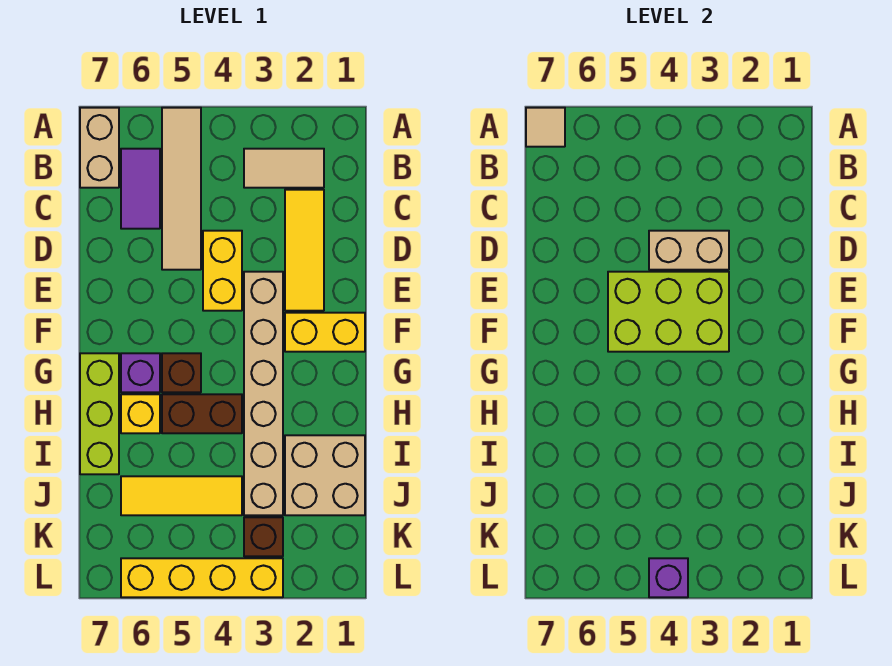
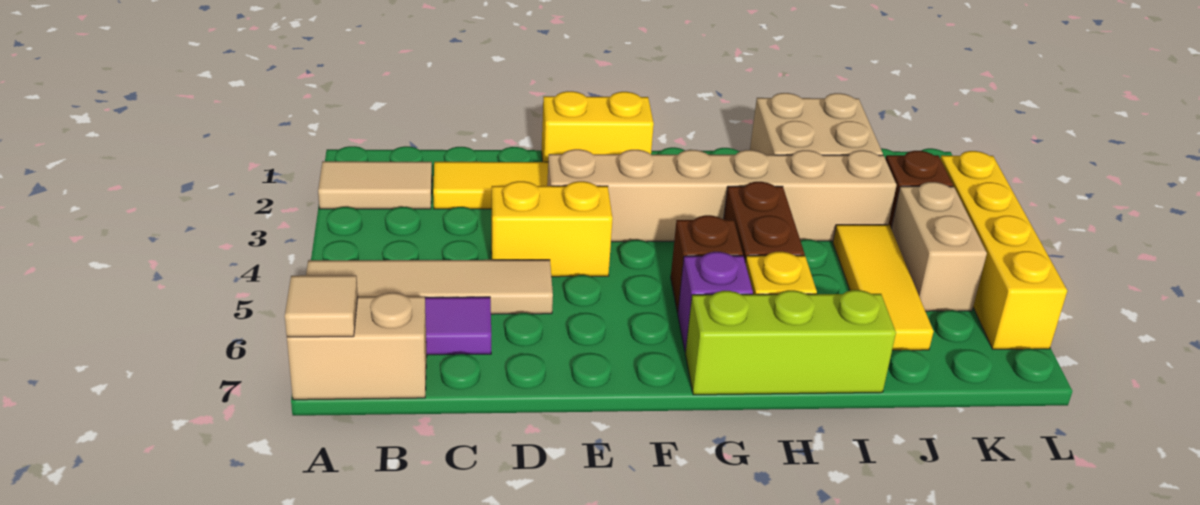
tan tile B2:B3 level 1 -> tan tile A2:B2 level 1
tan brick D3:D4 level 2 -> tan brick K4:K5 level 1
lime brick E3:F5 level 2 -> none
yellow brick F1:F2 level 1 -> yellow brick E1:F1 level 1
purple brick L4 level 2 -> none

